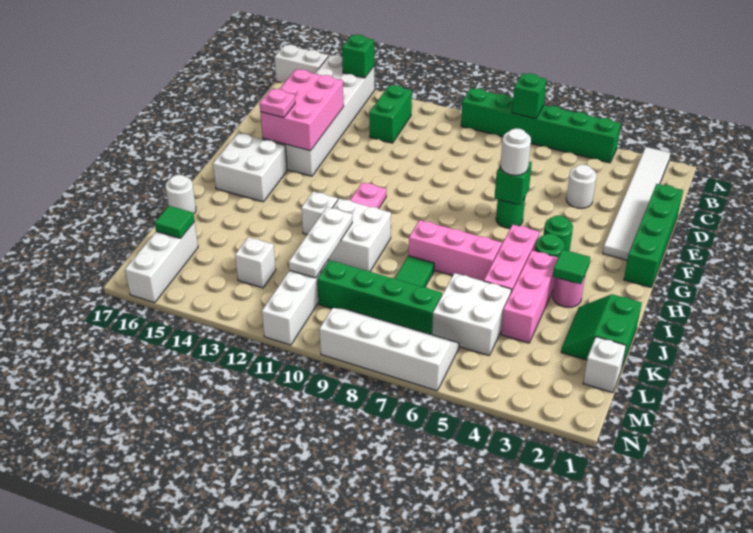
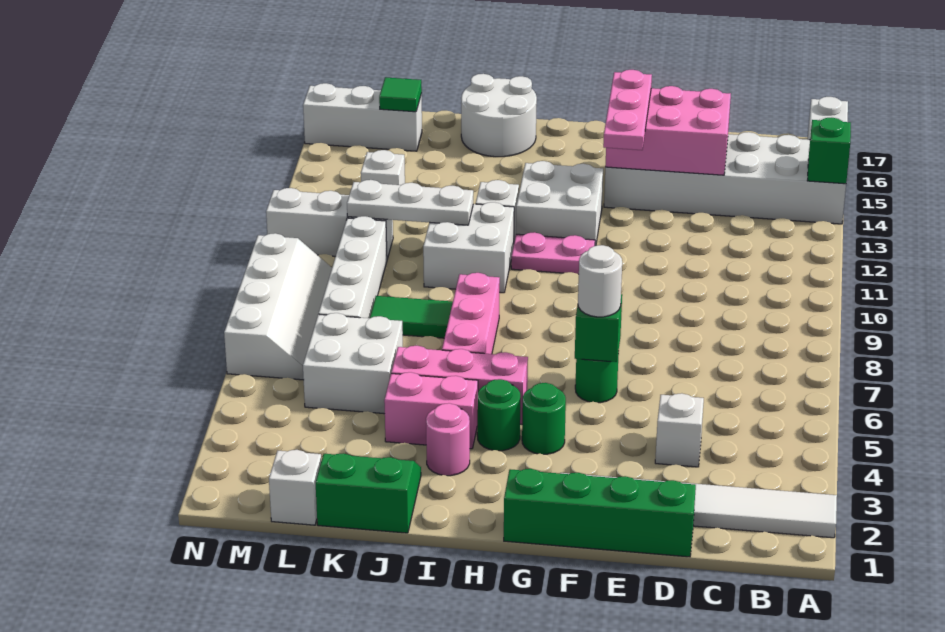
green brick A4:A9 level 1 -> none
green brick A7 level 2 -> none
green brick B12:C12 level 1 -> none
white round brick D4 level 1 -> white brick D4 level 1
pink plate F15 level 3 -> pink plate F13:F15 level 3
white brick G15:H16 level 1 -> white brick G12:H13 level 1
green tile I3 level 2 -> none
pink brick I4:K4 level 1 -> pink brick I4:J4 level 1
white round brick J17 level 1 -> white round brick I16:J17 level 1
green brick L7:L10 level 1 -> white brick L7:L10 level 1

